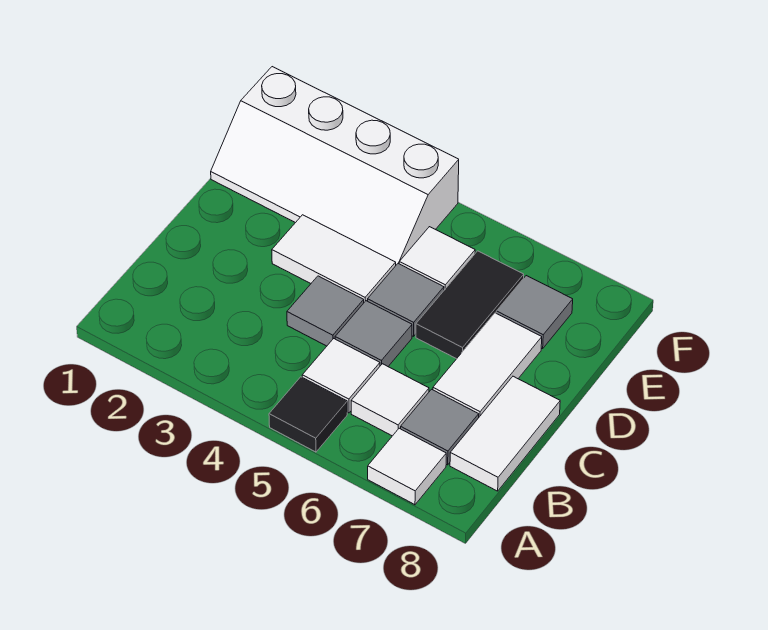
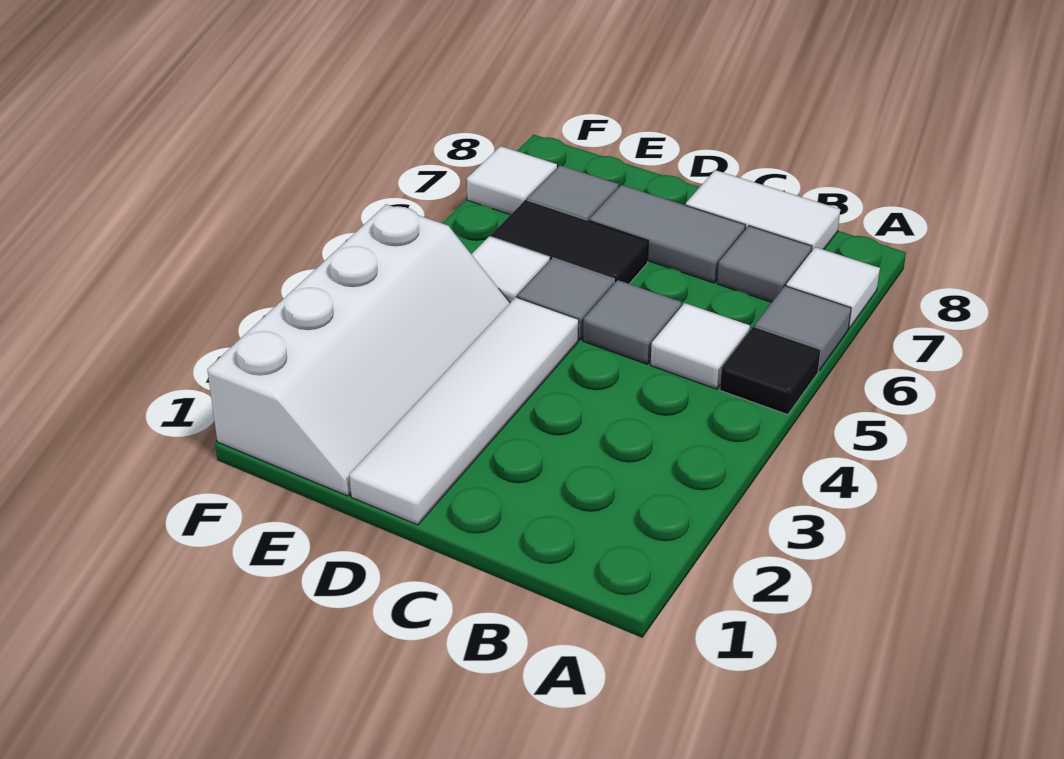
white tile B6 level 1 -> white tile F7 level 1
grey tile C4 level 1 -> grey tile A6 level 1
white tile C7:D7 level 1 -> grey tile C7:D7 level 1
white tile D3:D4 level 1 -> white tile D1:D4 level 1

